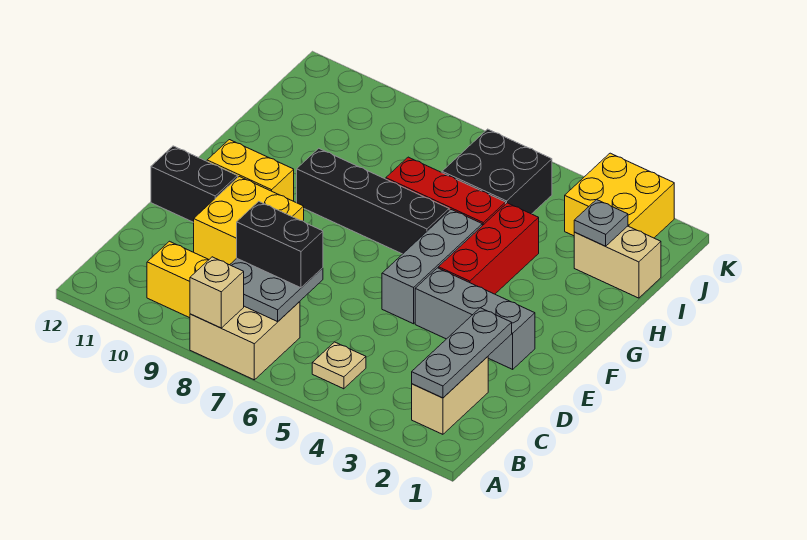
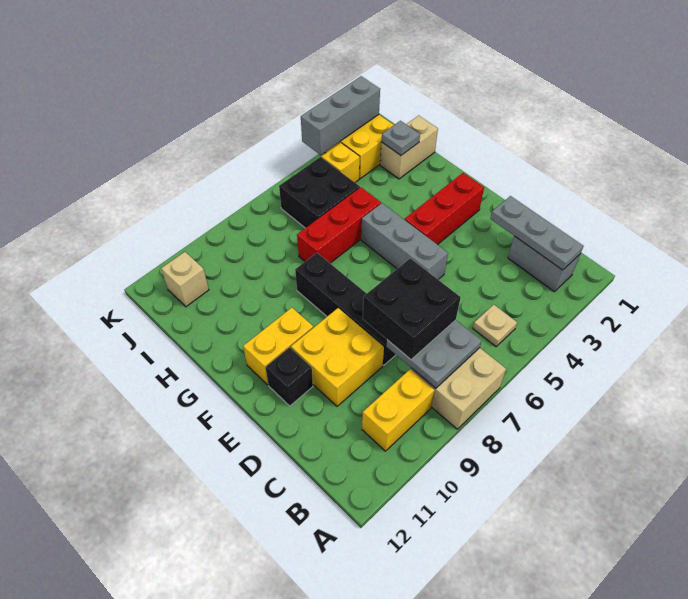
tan brick A8 level 2 -> tan brick J11 level 1
tan brick B2:C2 level 1 -> grey brick B2:C2 level 1
black brick C7:C8 level 3 -> black brick C7:D8 level 3
grey brick E2:E4 level 1 -> grey brick K2:K4 level 2
black brick E11:E12 level 1 -> black brick E11 level 1
red brick F4:H4 level 1 -> red brick F2:F4 level 1
black brick G6:G9 level 1 -> black brick D8:G8 level 1
none -> yellow brick J4 level 1

